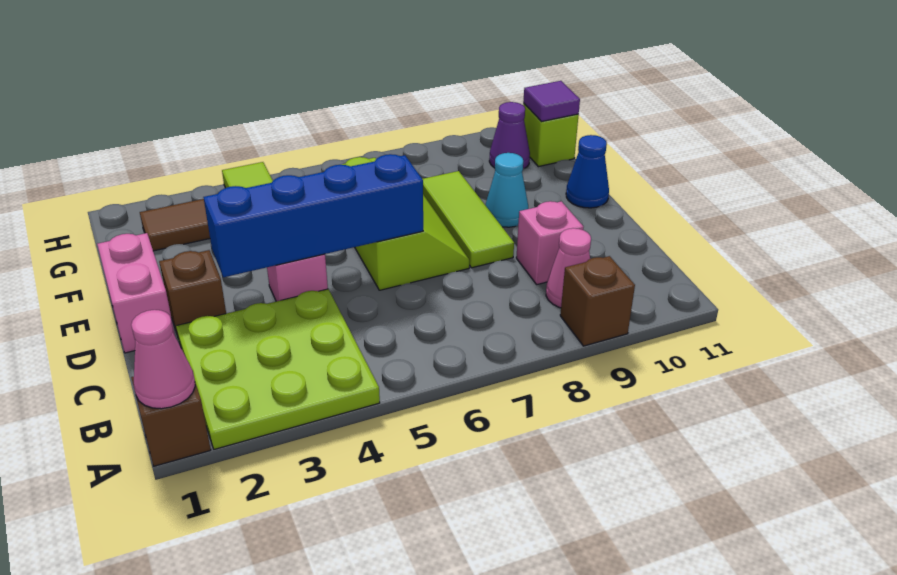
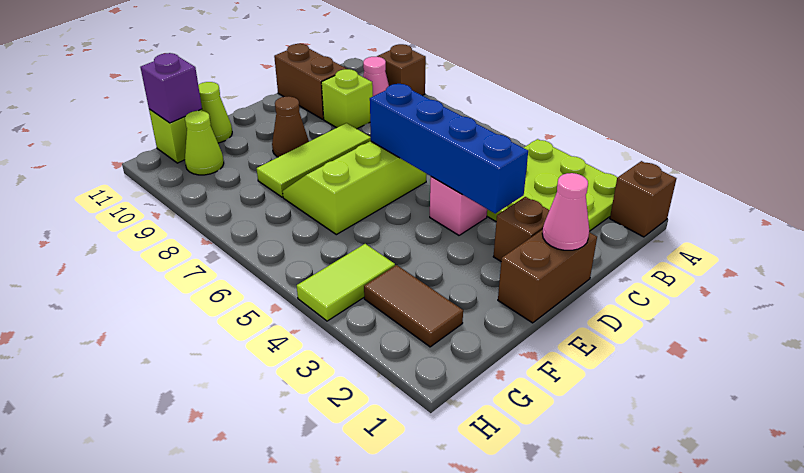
pink cone A1 level 2 -> pink cone D1 level 2
pink brick C9 level 1 -> lime brick C9 level 1
none -> brown brick C10:C11 level 1
pink brick D1:E1 level 1 -> brown brick D1:E1 level 1
cyan cone E9 level 1 -> brown cone E9 level 1
blue cone E11 level 1 -> none
none -> lime cone F11 level 1
purple cone G10 level 1 -> lime cone G10 level 1
purple tile G11 level 2 -> purple brick G11 level 2

